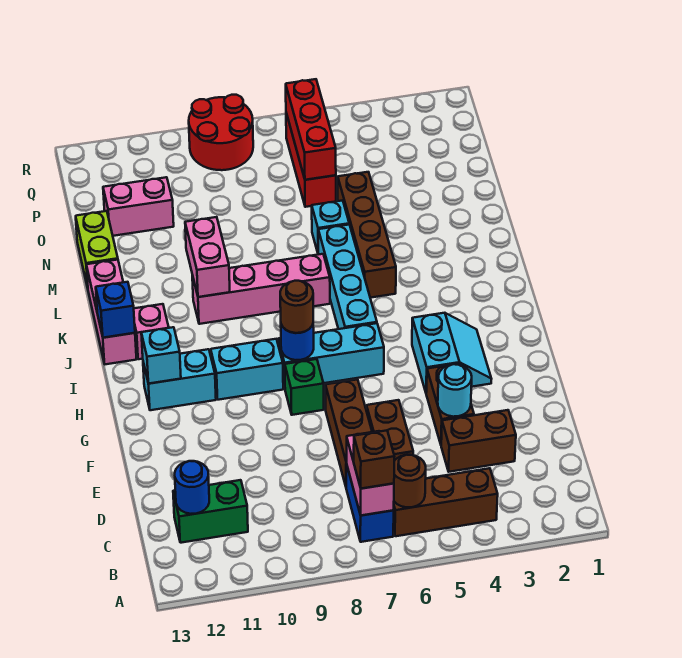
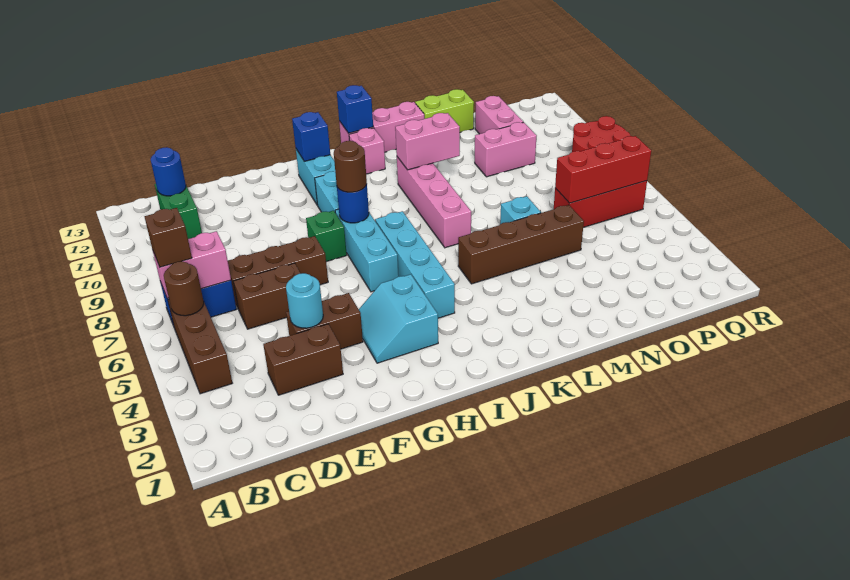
brown brick D3:D4 level 1 -> brown brick D3:E3 level 1
cyan slope G3:H4 level 1 top 4 -> cyan slope G3:H4 level 1 top H
cyan brick H12 level 2 -> blue brick H12 level 2
cyan brick I6:L6 level 1 -> cyan brick I4:I7 level 1
none -> pink brick N10:O10 level 1

